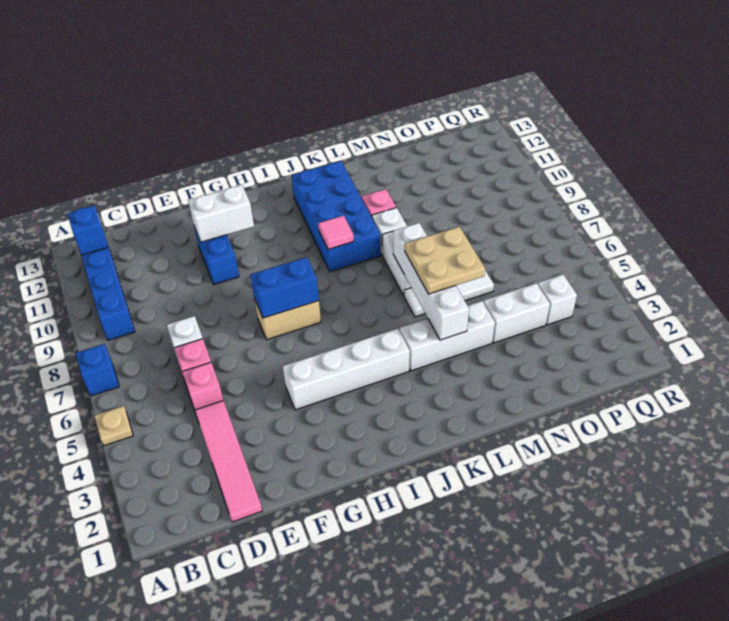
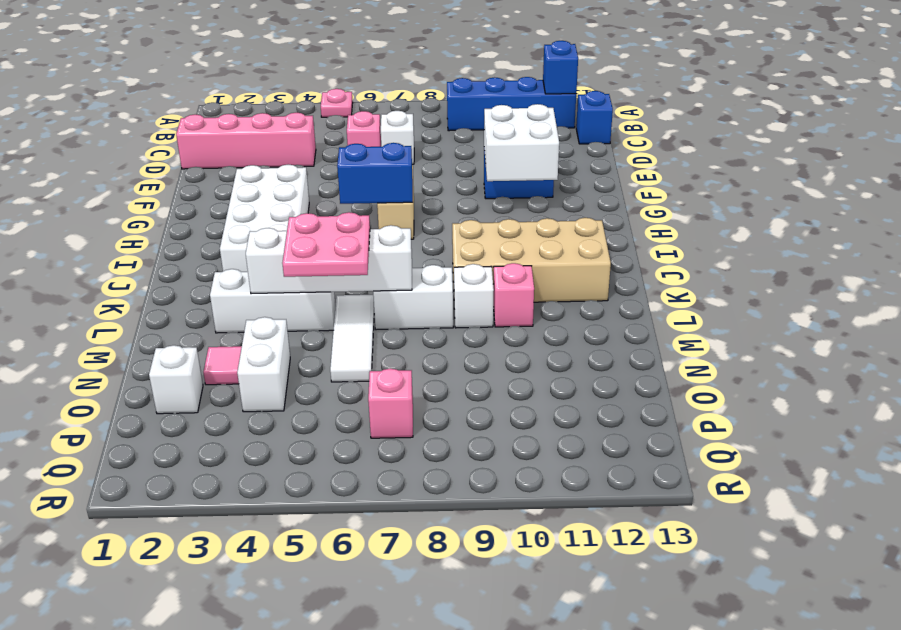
tan plate A5 level 1 -> pink plate A5 level 1
blue brick A7 level 1 -> blue brick C13 level 1
pink tile D1:D4 level 1 -> pink brick D1:D4 level 1
pink brick D5 level 1 -> pink brick P7 level 1
white brick F11:G11 level 2 -> white brick F10:G11 level 2
white brick G4:J4 level 1 -> white brick G3:J4 level 1
blue brick G7:H7 level 2 -> blue brick H6:H7 level 2
blue brick J9:K12 level 1 -> tan brick J9:K12 level 1
pink tile J9 level 2 -> pink tile N3 level 1
white brick K4:M4 level 1 -> white brick L3:L5 level 1
tan plate L5:M6 level 3 -> pink plate L5:M6 level 3
white brick P4 level 1 -> white brick O2 level 1

